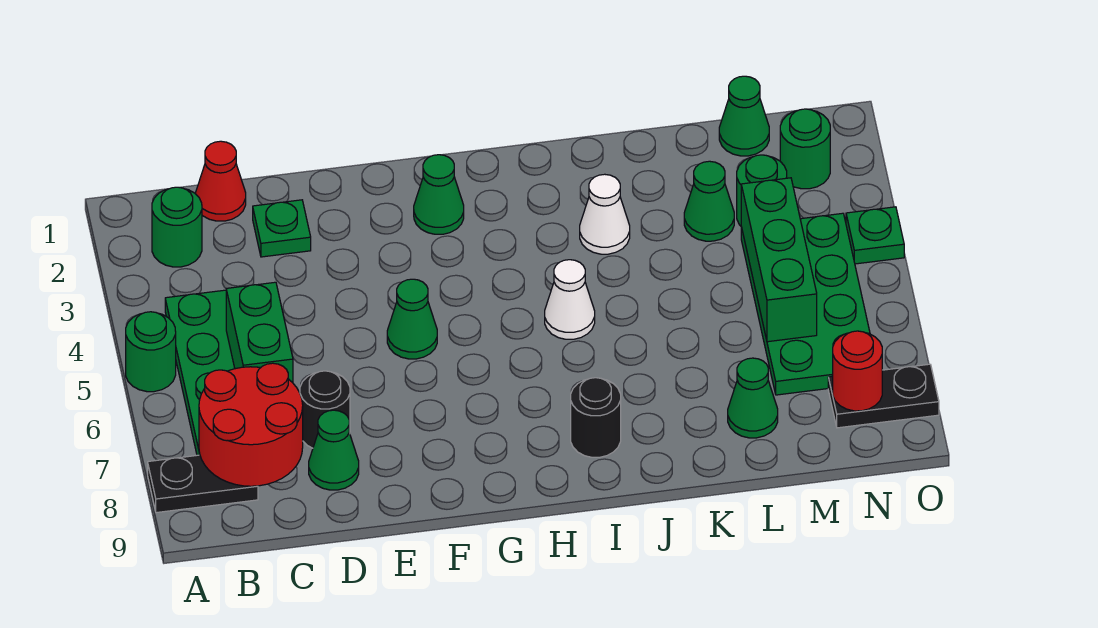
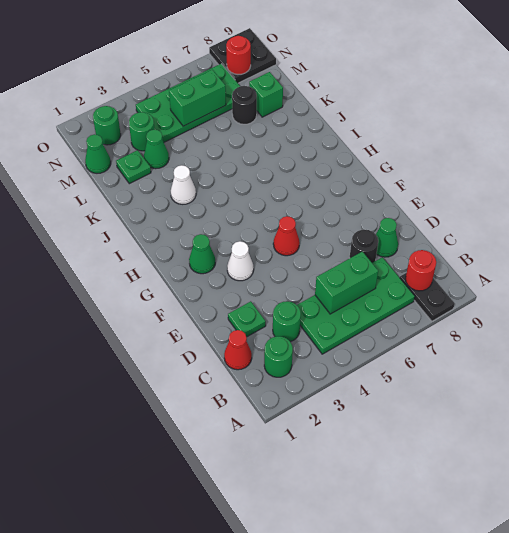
green round brick A5 level 1 -> green round brick C3 level 1
red round brick B7:C8 level 2 -> red round brick B8 level 2
green cone F5 level 1 -> red cone F5 level 1
white cone I5 level 1 -> white cone F3 level 1
black round brick I8 level 1 -> black round brick L7 level 1
green cone L8 level 1 -> green brick L8 level 1
green brick M4:M6 level 2 -> green brick M5:M6 level 2
black plate N8:O8 level 1 -> black plate N8:O9 level 1
green plate O4 level 1 -> green plate L2 level 1

